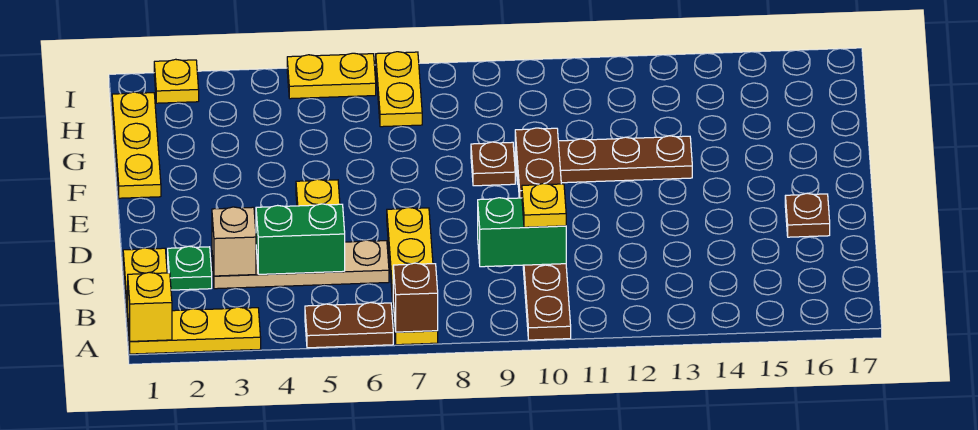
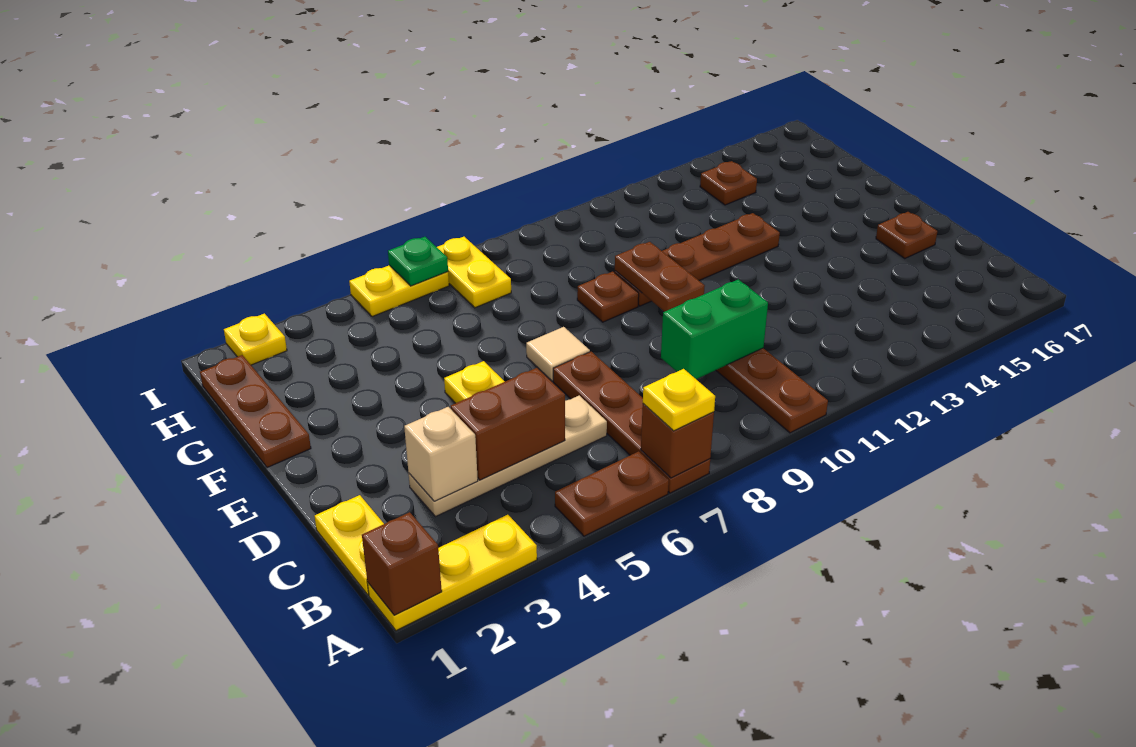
yellow brick A1 level 2 -> brown brick A1 level 2
yellow plate A7:D7 level 1 -> brown plate A7:D7 level 1
green plate C2 level 1 -> green plate I6 level 2
green brick C4:C5 level 2 -> brown brick C4:C5 level 2
yellow plate C10 level 3 -> yellow plate A7 level 3
none -> tan tile E7 level 1
yellow plate F1:H1 level 1 -> brown plate F1:H1 level 1
none -> brown plate H14 level 1

